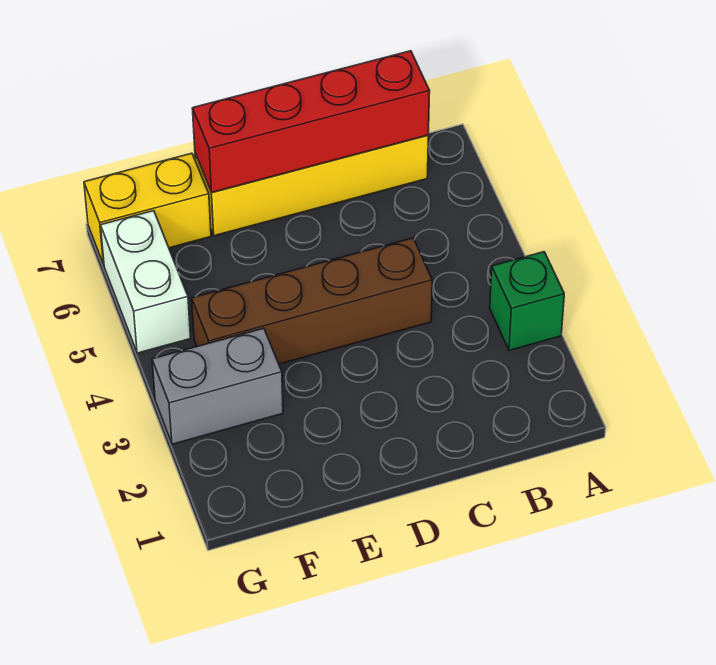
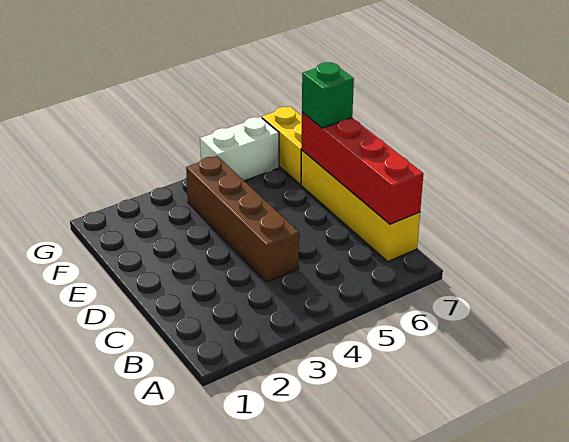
green brick A3 level 1 -> green brick E7 level 3
grey brick F3:G3 level 1 -> none

